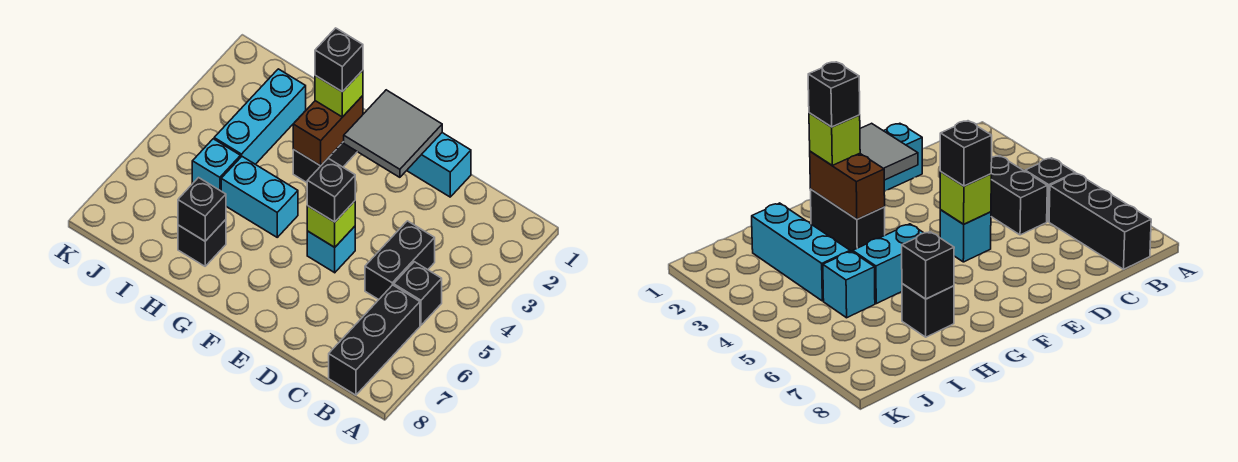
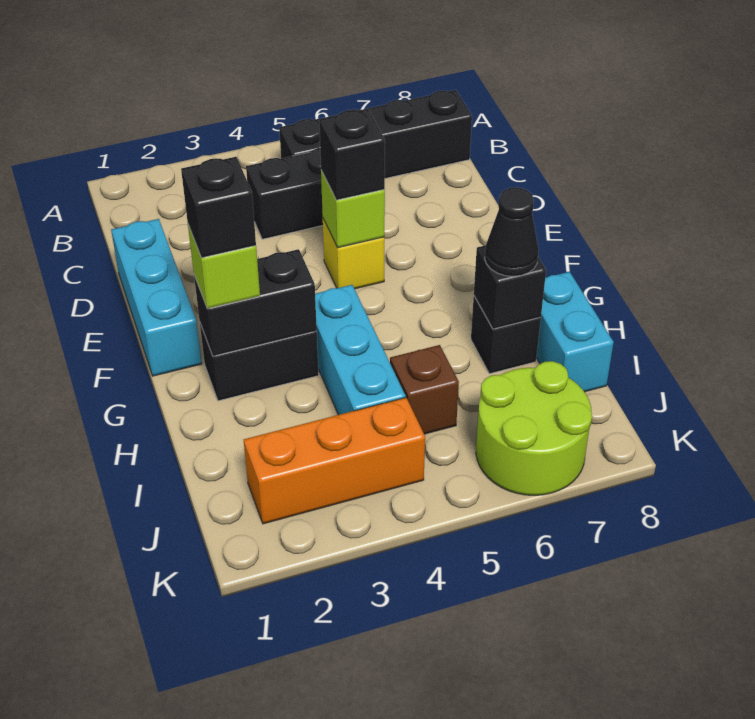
grey tile E1:F2 level 2 -> none
cyan brick E5 level 1 -> yellow brick E5 level 1
brown brick G2:G3 level 2 -> black brick G2:G3 level 2
cyan brick G5:H5 level 1 -> cyan brick H8:I8 level 1
none -> black cone H7 level 3
cyan brick I2:I4 level 1 -> cyan brick G4:I4 level 1
cyan brick I5 level 1 -> brown brick I5 level 1
none -> orange brick J2:J4 level 1
none -> lime round brick J6:K7 level 1

